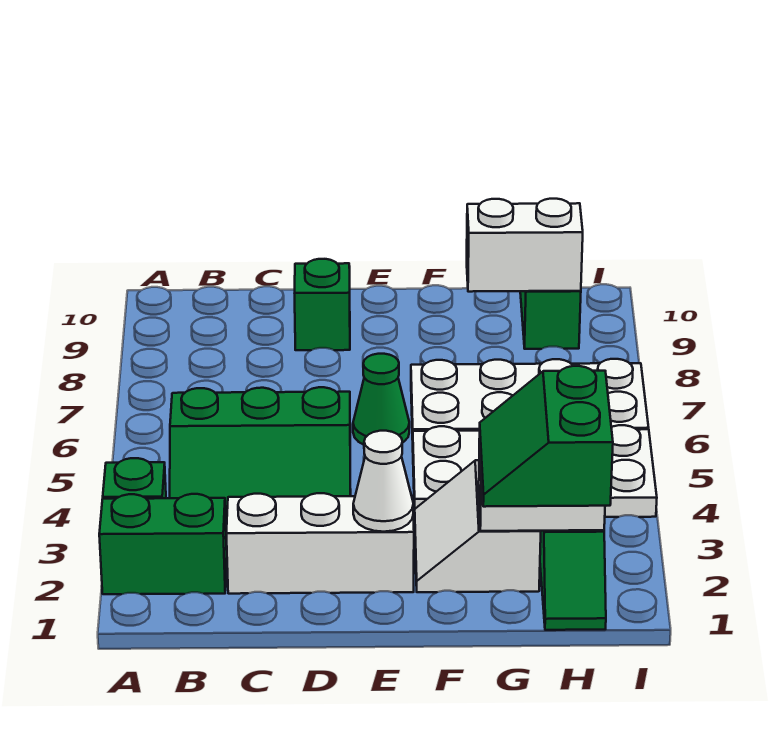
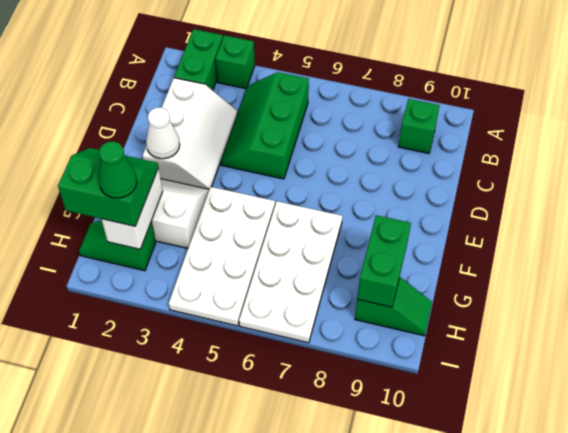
green brick D9 level 1 -> green brick B9 level 1
green cone E6 level 1 -> green cone H2 level 4
white brick G9:H9 level 2 -> green brick G9:H9 level 2

